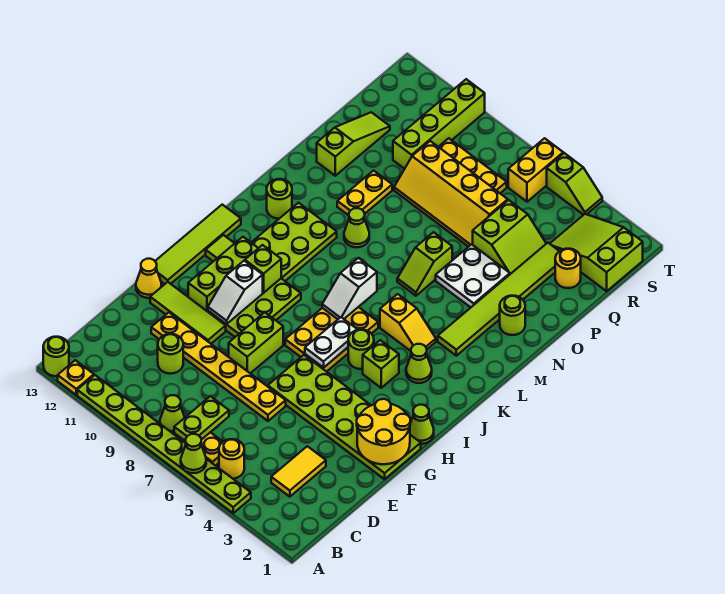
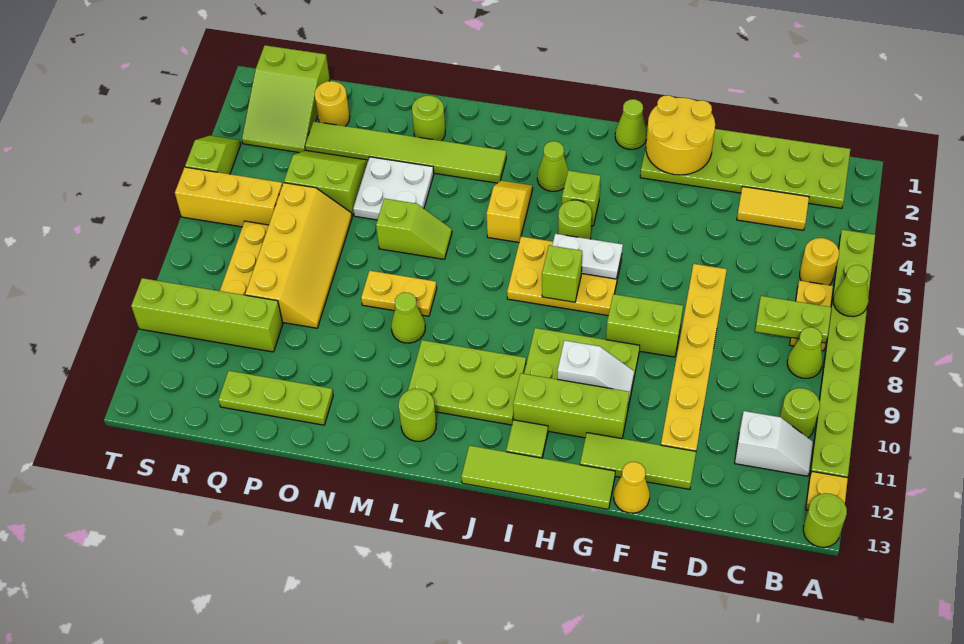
lime round brick D10 level 1 -> lime round brick B10 level 1
lime plate F1:G6 level 1 -> lime plate B1:G2 level 1
lime tile F10:F12 level 1 -> lime tile E12:G12 level 1
lime brick I10 level 2 -> lime brick I7 level 2
white slope J7:K7 level 2 top K -> white slope B11:C11 level 1 top C
yellow plate N10:O10 level 1 -> yellow plate M8:N8 level 1
lime slope O12:Q12 level 1 top O -> lime plate O12:Q12 level 1
yellow brick S6:T6 level 1 -> yellow brick R6:T6 level 1

